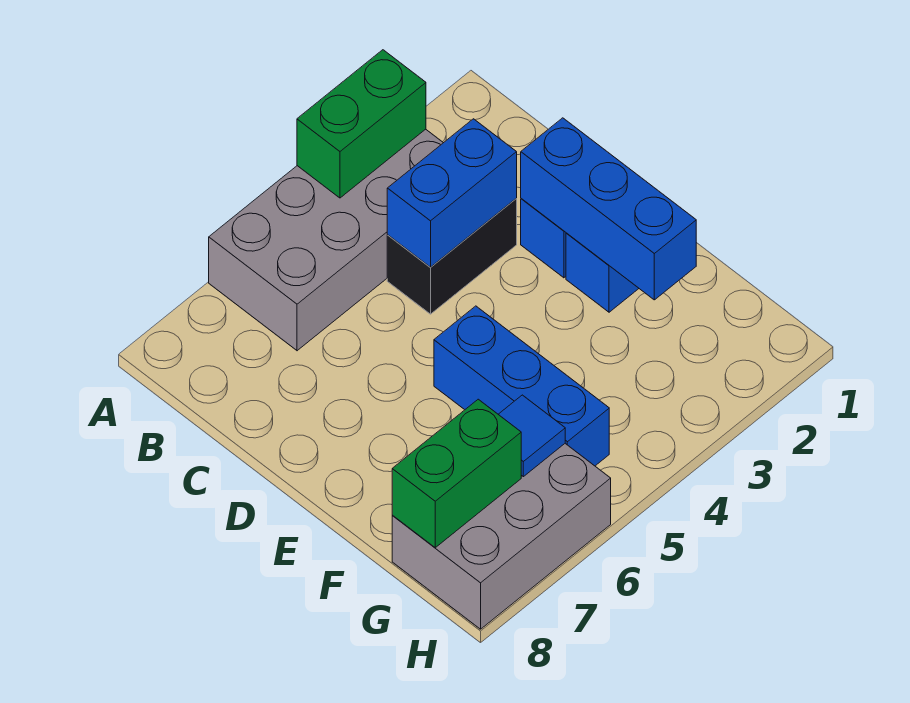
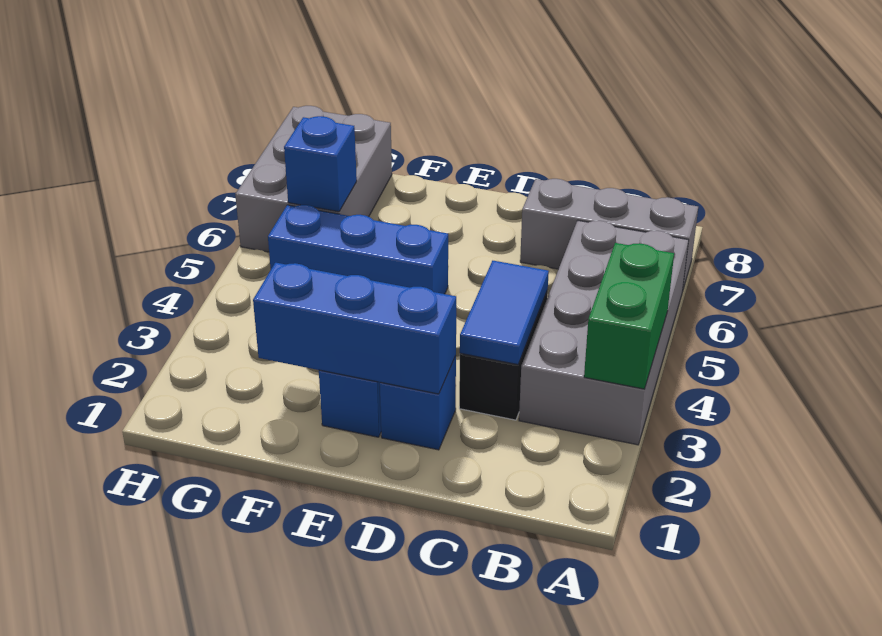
none -> grey brick A7:C7 level 1
blue brick C3:C4 level 2 -> blue tile C3:C4 level 2
blue tile G6 level 2 -> blue brick G6 level 2
green brick G7:G8 level 2 -> none

